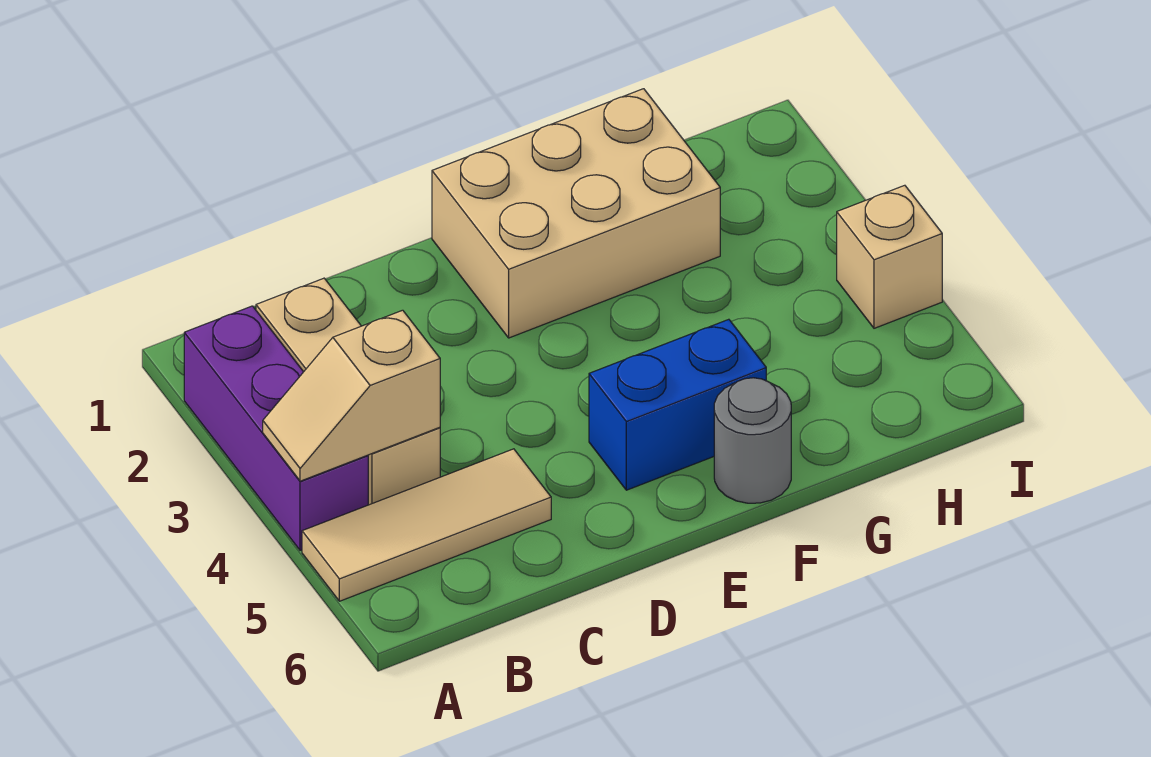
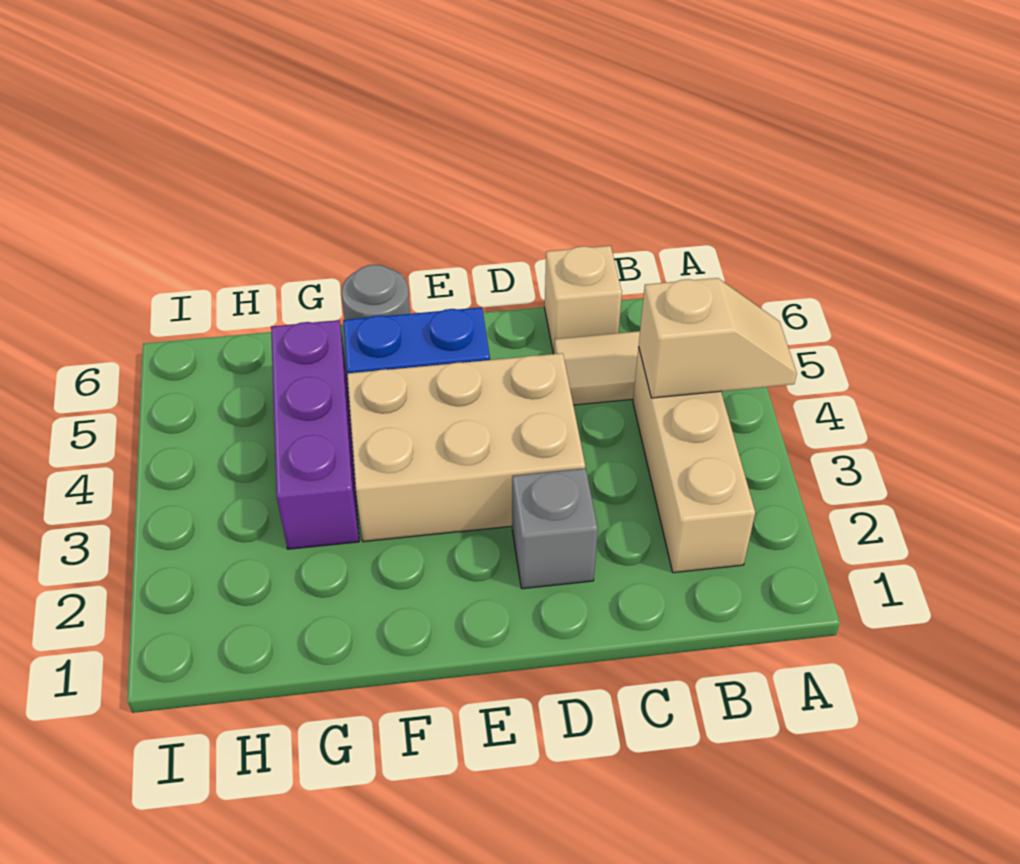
purple brick A2:A4 level 1 -> purple brick G3:G5 level 1
none -> grey brick D2 level 1
tan brick E1:G2 level 1 -> tan brick D3:F4 level 1
tan brick I4 level 1 -> tan brick C6 level 1

